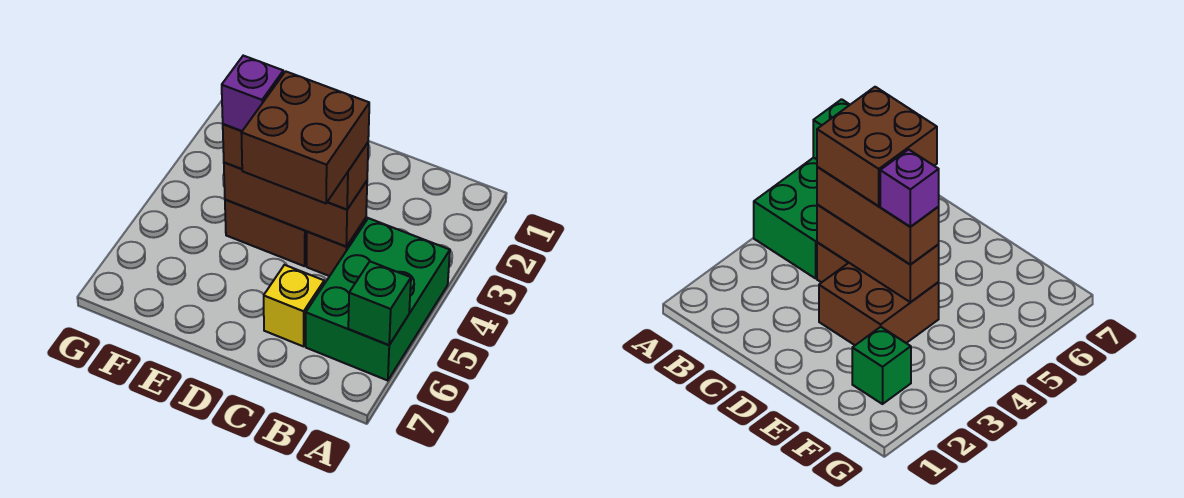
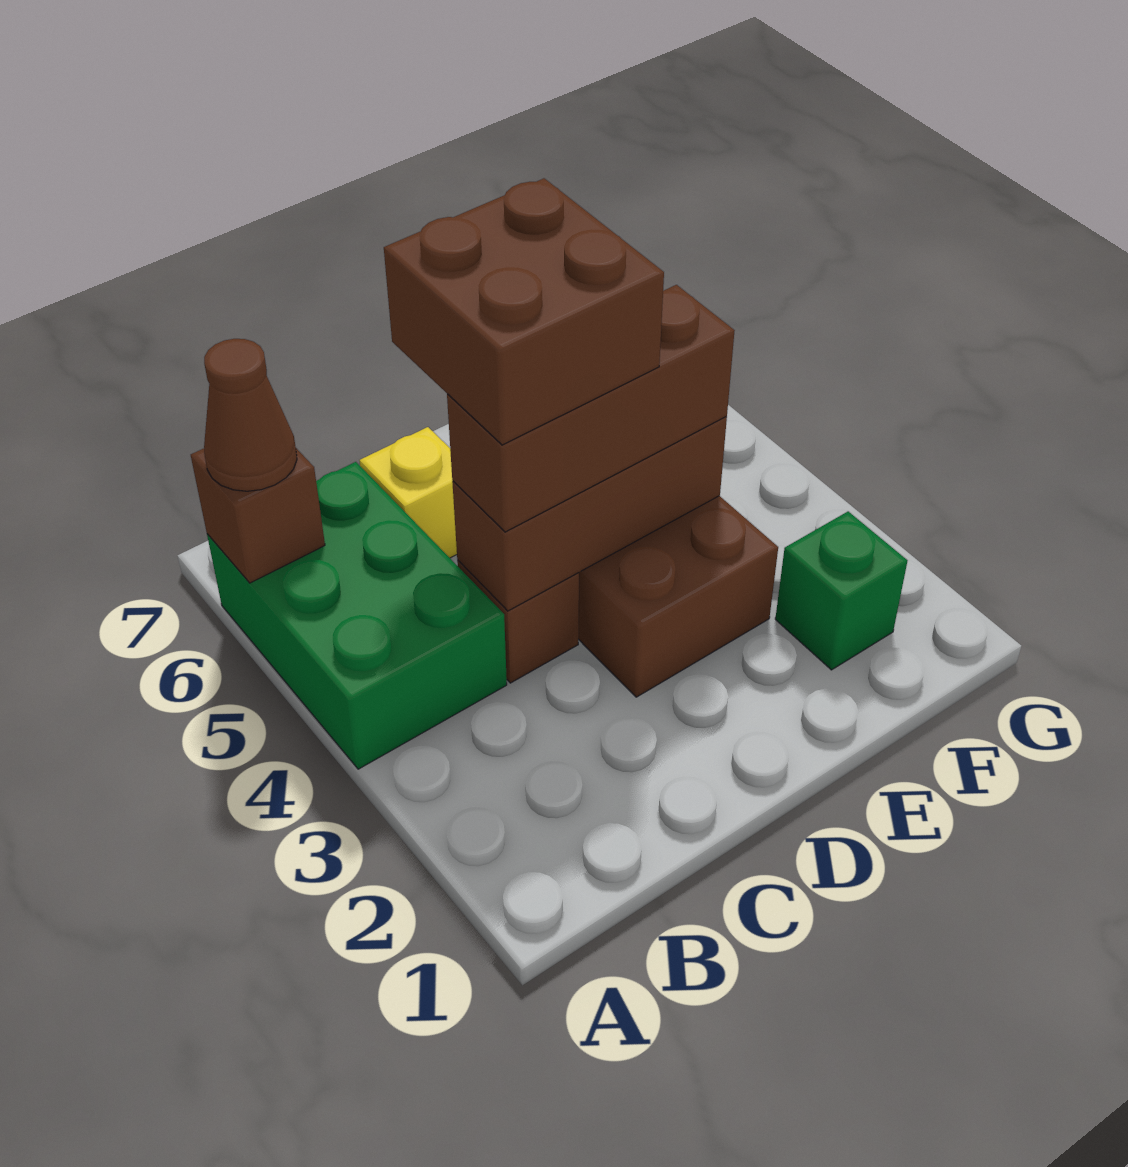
green brick A6 level 2 -> brown brick A6 level 2
none -> brown cone A6 level 3
purple brick E4 level 4 -> none

